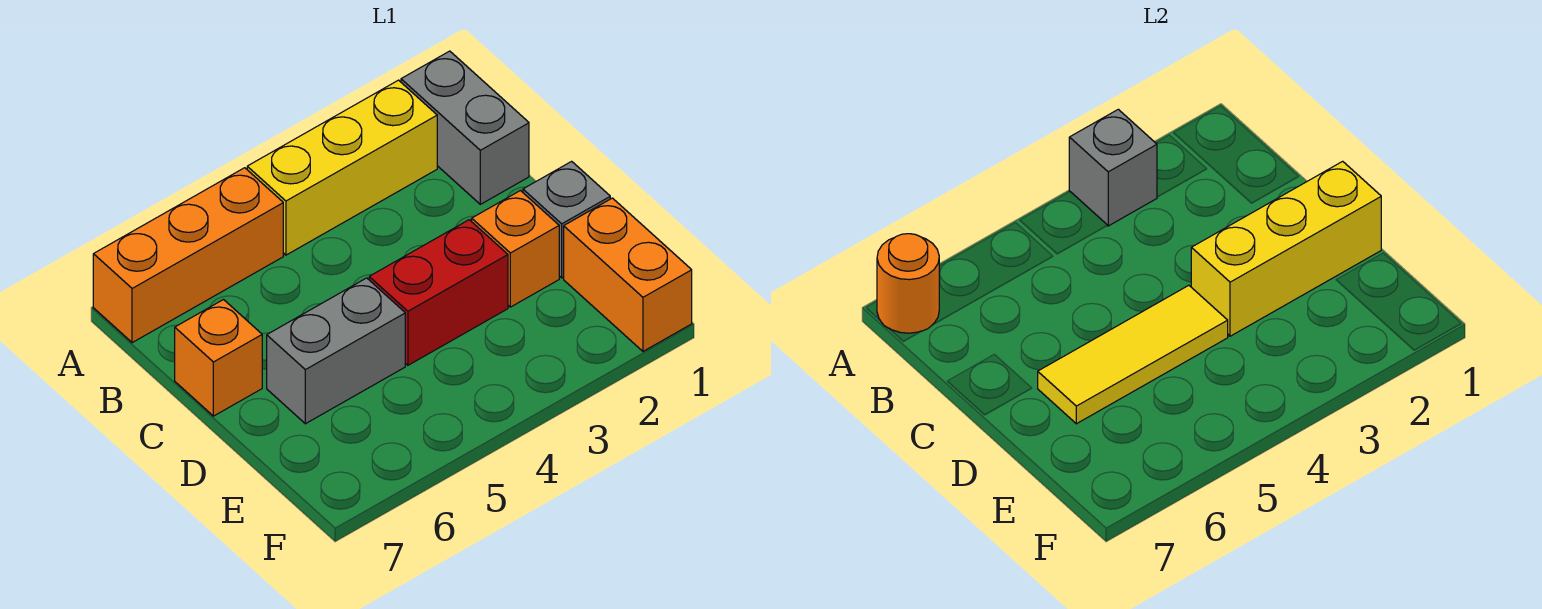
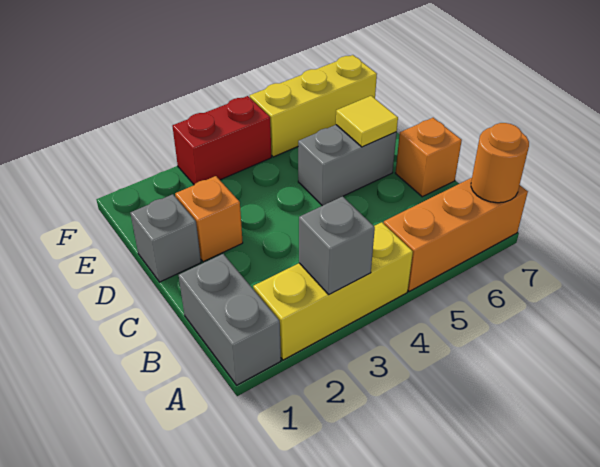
yellow brick D1:D3 level 2 -> yellow brick F5:F7 level 1
red brick D3:D4 level 1 -> red brick F3:F4 level 1
yellow tile D4:D6 level 2 -> yellow tile D6 level 2
orange brick E1:F1 level 1 -> none

